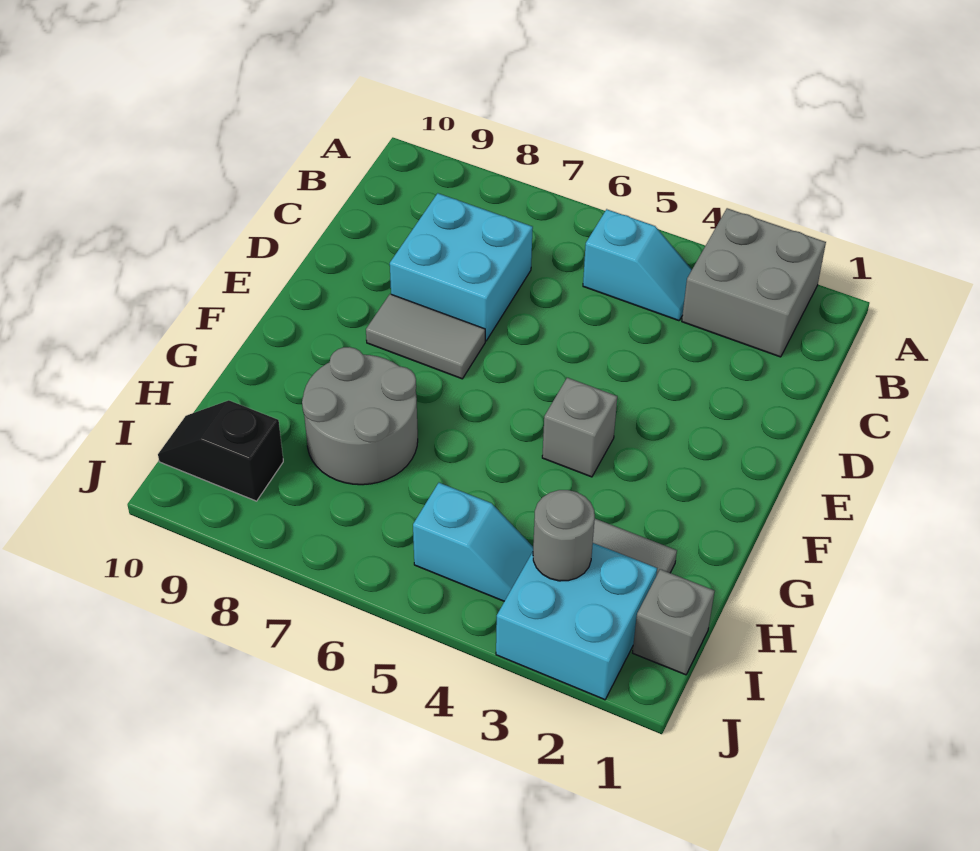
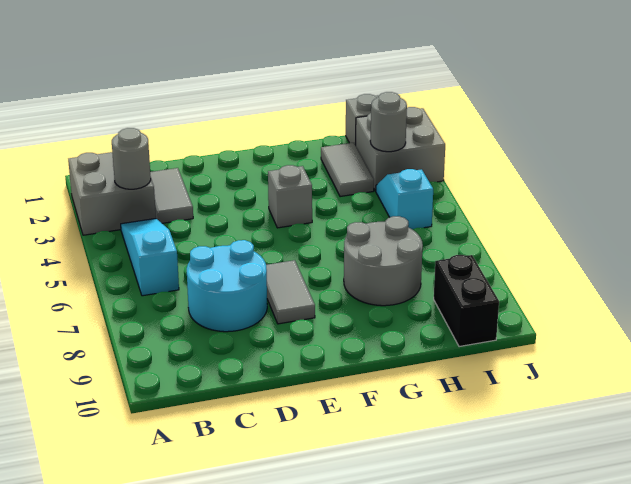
none -> grey round brick B3 level 2
cyan slope B4:B5 level 1 top 5 -> cyan slope B4:B6 level 1 top 6
none -> grey tile C2:C3 level 1
cyan brick C7:D8 level 1 -> cyan round brick C7:D8 level 1
cyan brick I2:J3 level 1 -> grey brick I2:J3 level 1
black slope I9:I10 level 1 top 9 -> black brick I9:I10 level 1

